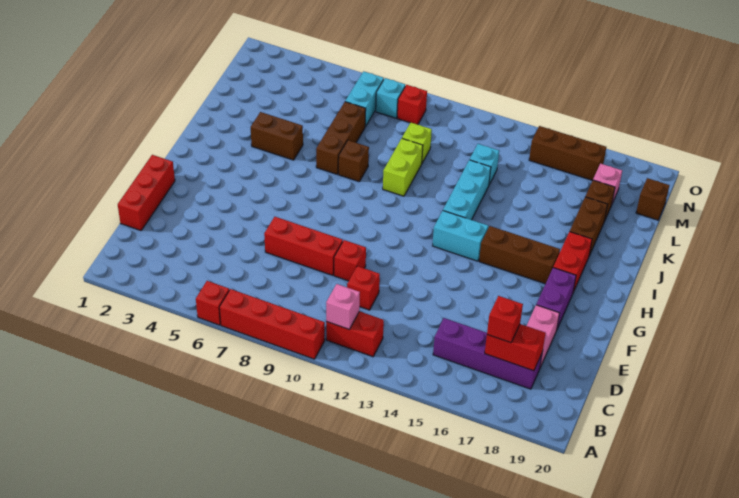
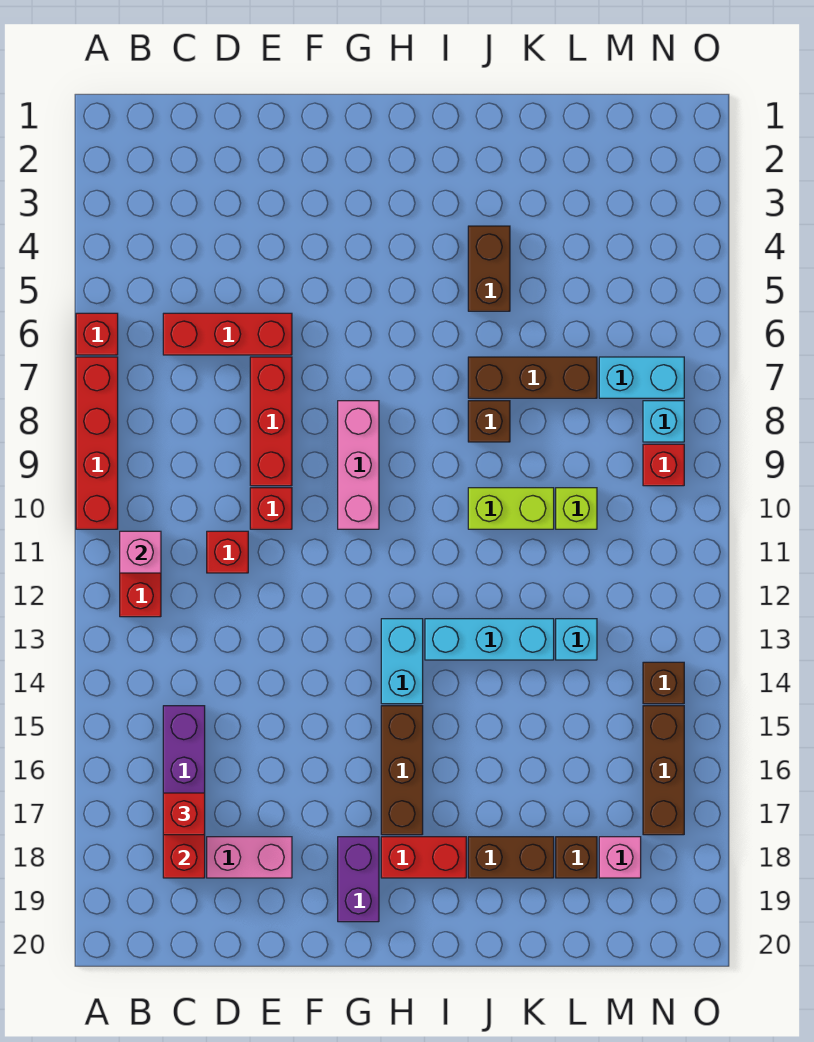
red brick D1:F1 level 1 -> red brick C6:E6 level 1
purple brick F18:G18 level 1 -> purple brick G18:G19 level 1
none -> pink brick G8:G10 level 1
brown brick M20 level 1 -> brown brick N14 level 1

